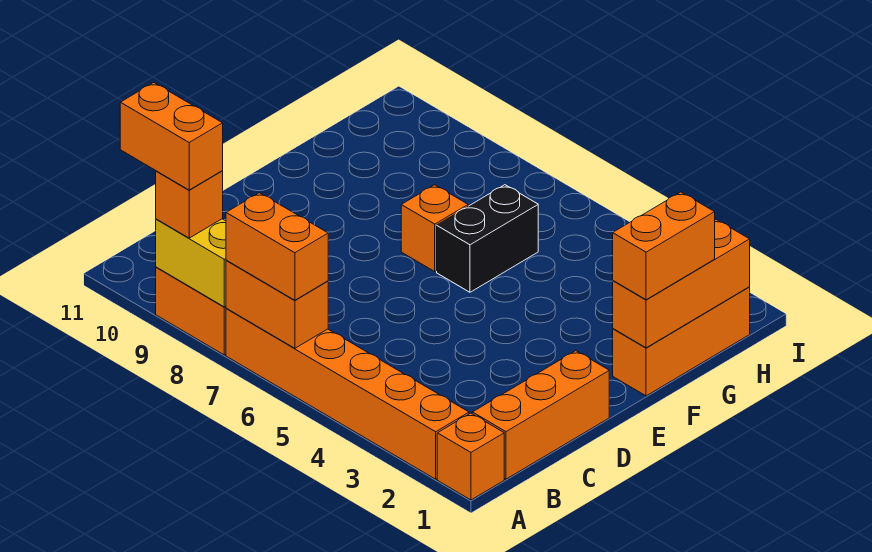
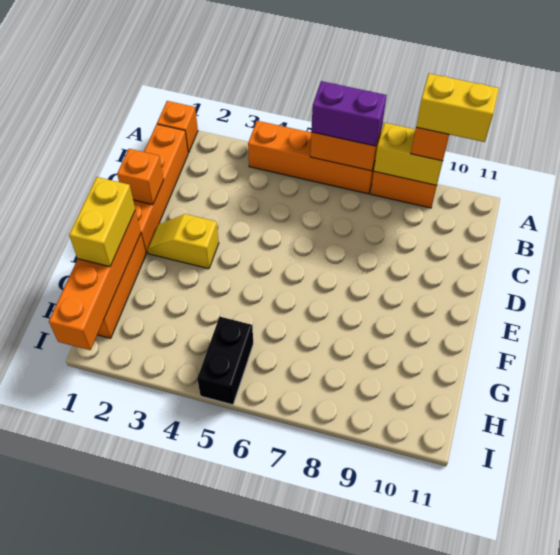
orange brick A2:A7 level 1 -> orange brick A4:A7 level 1
orange brick A6:A7 level 3 -> purple brick A6:A7 level 3
orange brick A9:A10 level 4 -> yellow brick A9:A10 level 4
orange brick B1:D1 level 1 -> orange brick B1:E1 level 1
none -> yellow slope E2:E3 level 1 top 3
orange brick F1:H1 level 2 -> orange brick F1:I1 level 2
orange brick F1:G1 level 3 -> yellow brick F1:G1 level 3
black brick F6:G6 level 1 -> black brick H5:I5 level 1
orange brick F7 level 1 -> orange brick D1 level 2

